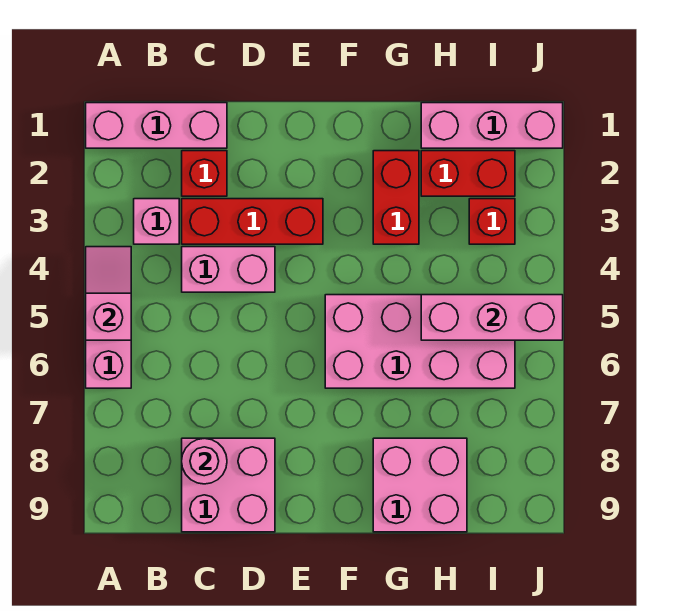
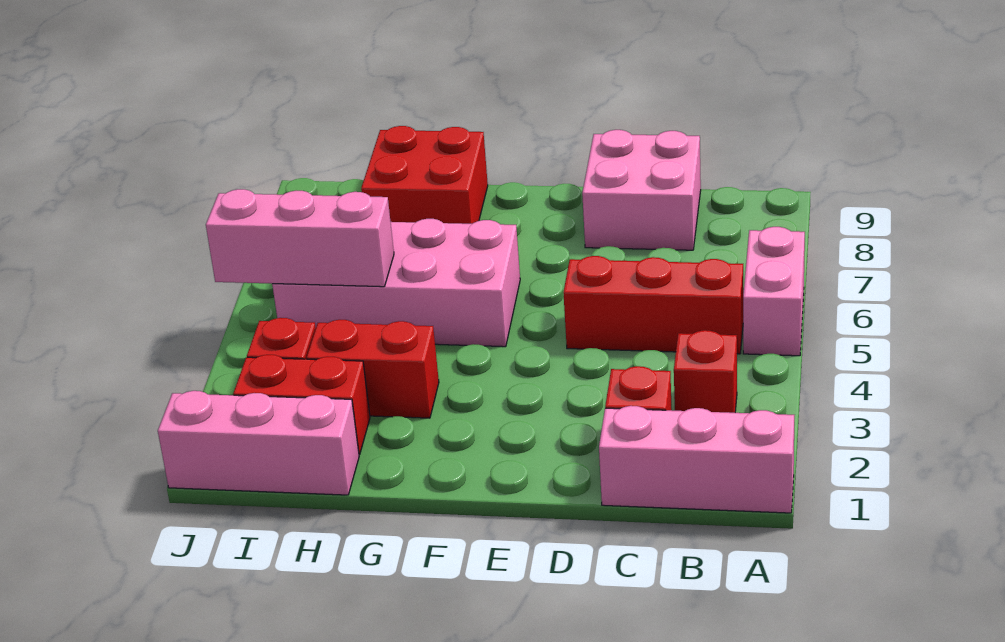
pink slope A4:A5 level 2 top 5 -> none
pink brick B3 level 1 -> red brick B3 level 1
red brick C3:E3 level 1 -> red brick B5:D5 level 1
pink brick C4:D4 level 1 -> none
pink round brick C8 level 2 -> none
red brick G2:G3 level 1 -> red brick G3:H3 level 1
pink brick G8:H9 level 1 -> red brick G8:H9 level 1

